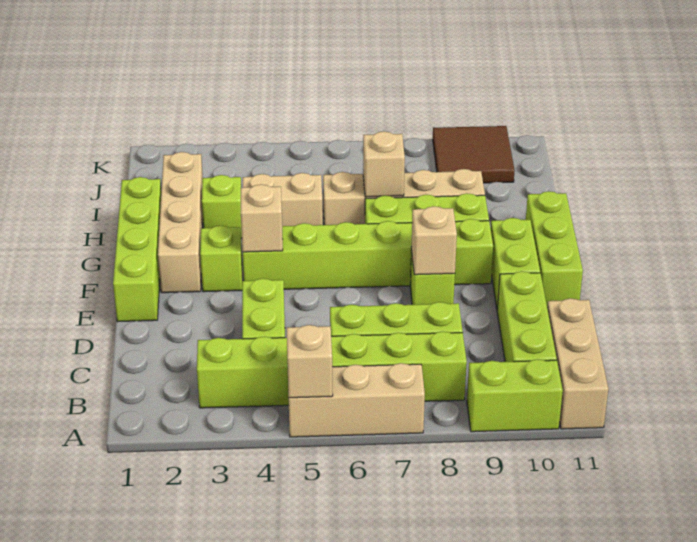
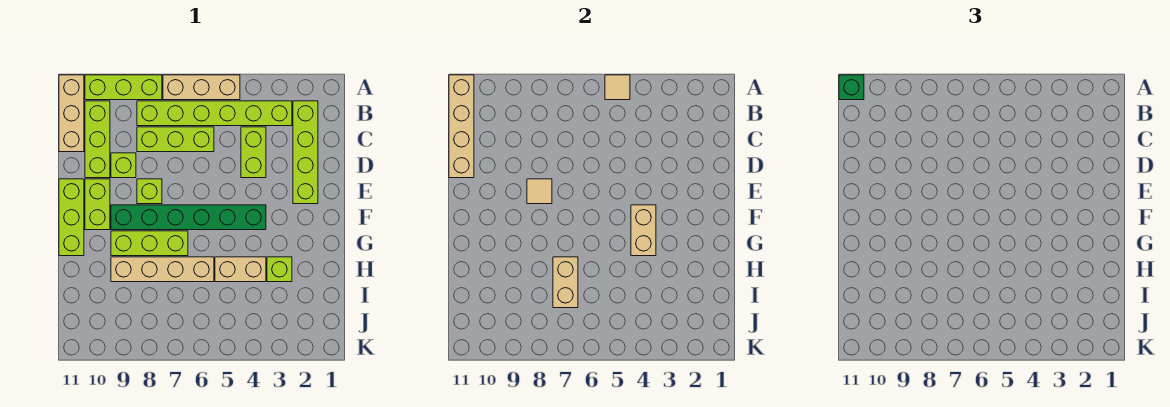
tan brick A5 level 2 -> tan tile A5 level 2
lime brick A9:A10 level 1 -> lime brick A8:A10 level 1
none -> green brick A11 level 3
lime brick E1:H1 level 1 -> lime brick B2:E2 level 1
tan brick E8 level 2 -> tan tile E8 level 2
tan brick F2:I2 level 1 -> tan brick A11:D11 level 2
lime brick F3 level 1 -> lime brick D9 level 1
lime brick F4:F9 level 1 -> green brick F4:F9 level 1
tan brick F4 level 2 -> tan brick F4:G4 level 2
tan brick H7 level 2 -> tan brick H7:I7 level 2
brown tile J9:K10 level 1 -> none

